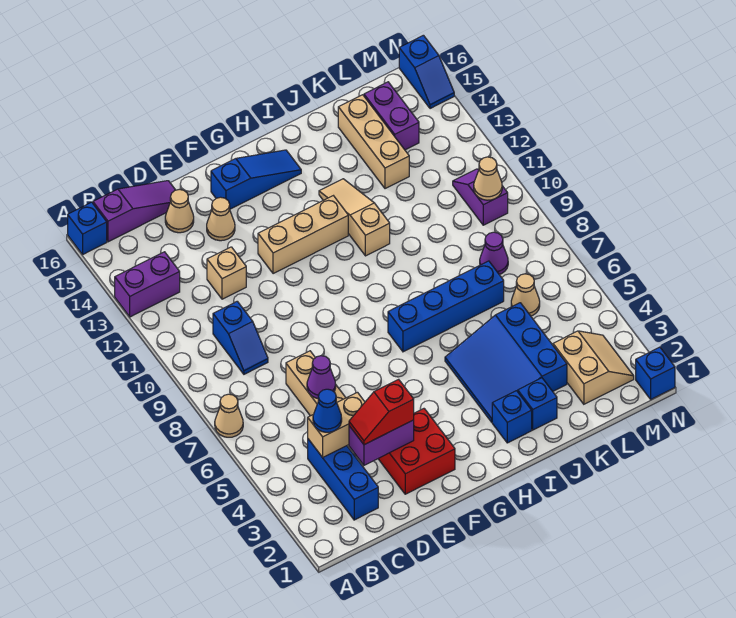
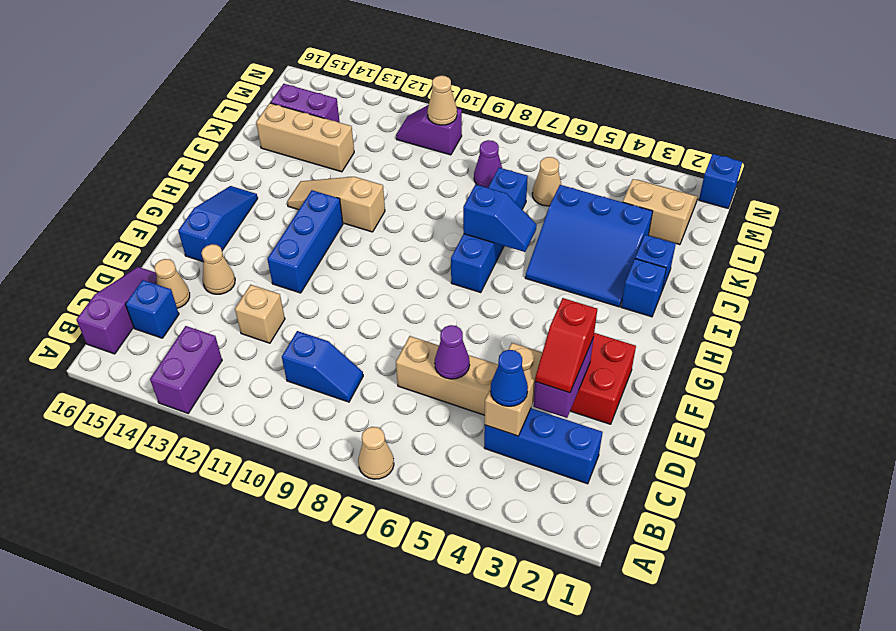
blue brick A16 level 1 -> blue brick C15 level 1
tan brick F12:H12 level 1 -> blue brick F12:H12 level 1
blue slope N15:N16 level 1 top 16 -> blue slope I6:I7 level 2 top 7

